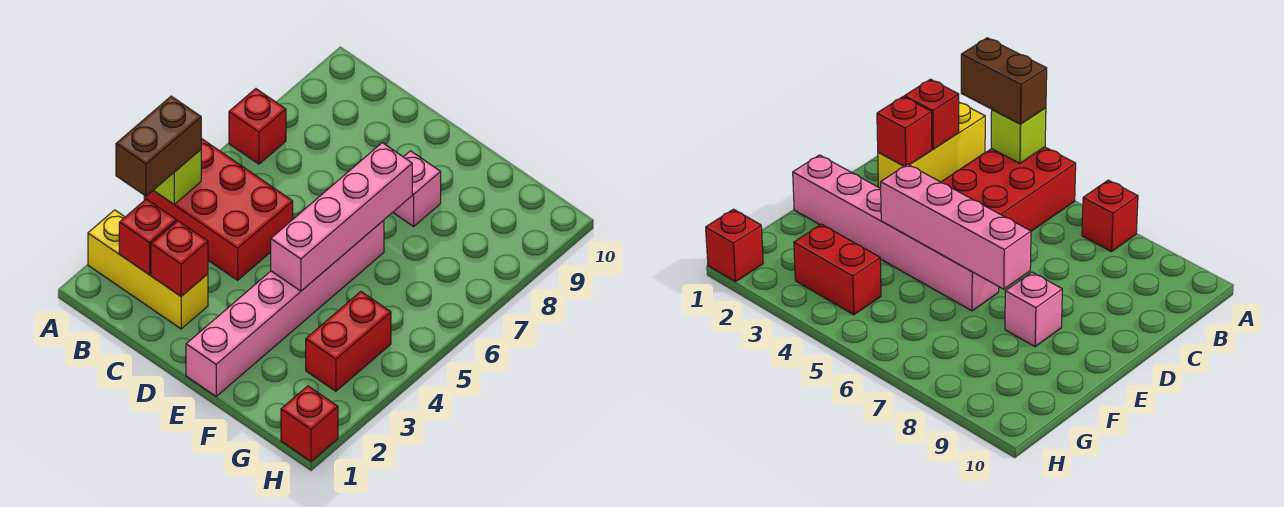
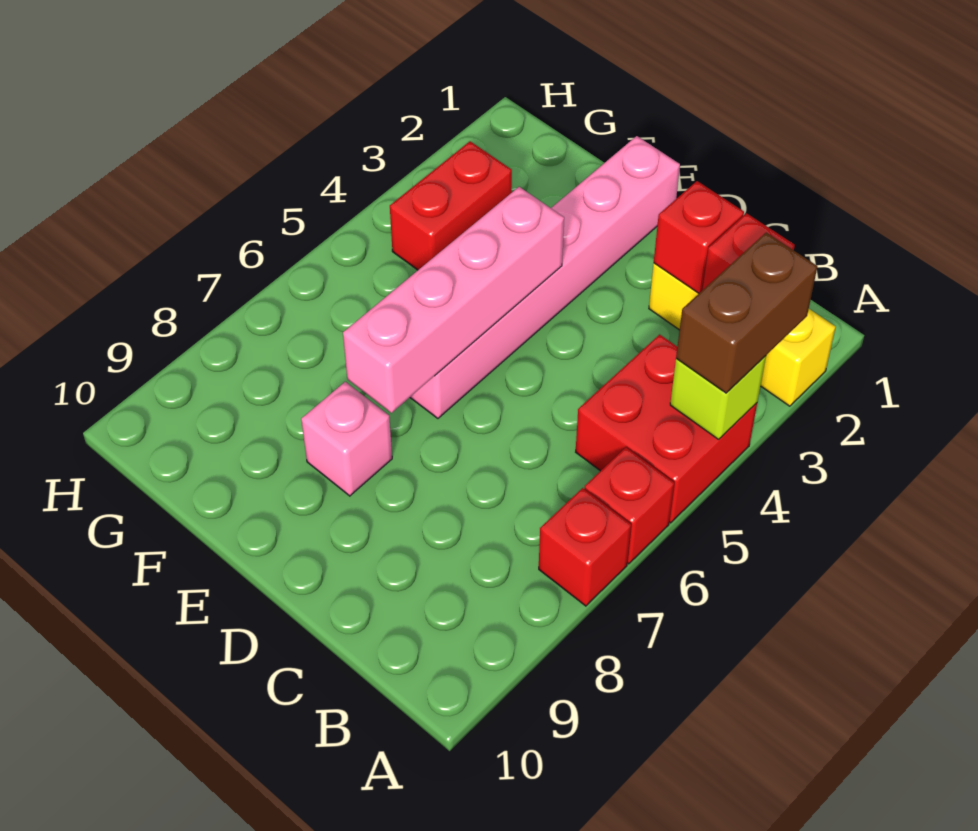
red brick A4:C5 level 1 -> red brick A4:B5 level 1
red brick H1 level 1 -> red brick A6 level 1

